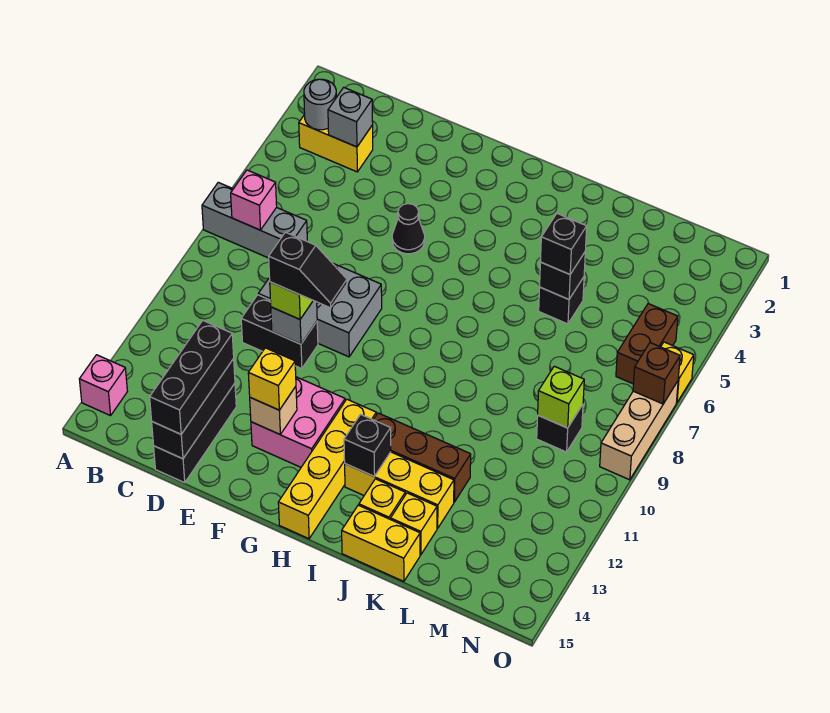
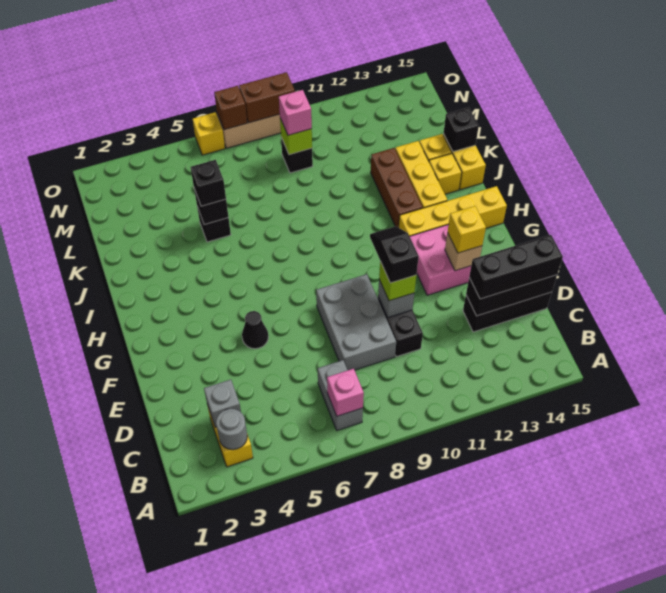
grey brick A7:C7 level 1 -> grey brick B7:C7 level 1
pink brick A14 level 1 -> pink brick M9 level 3
black brick I13 level 2 -> black brick K15 level 2
brown brick N5:N6 level 1 -> brown brick O8:O9 level 2

